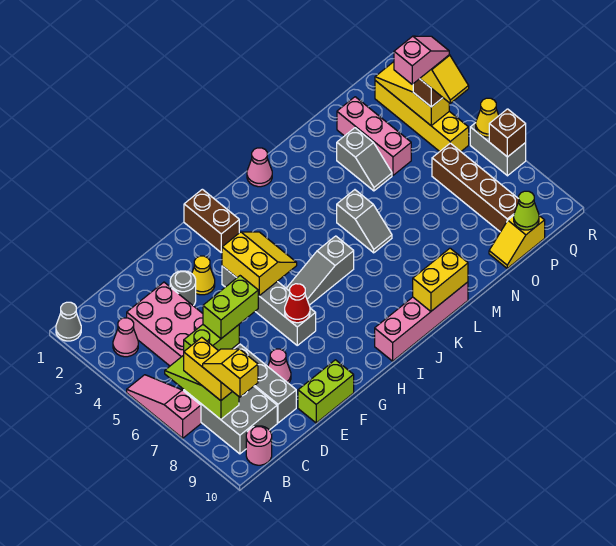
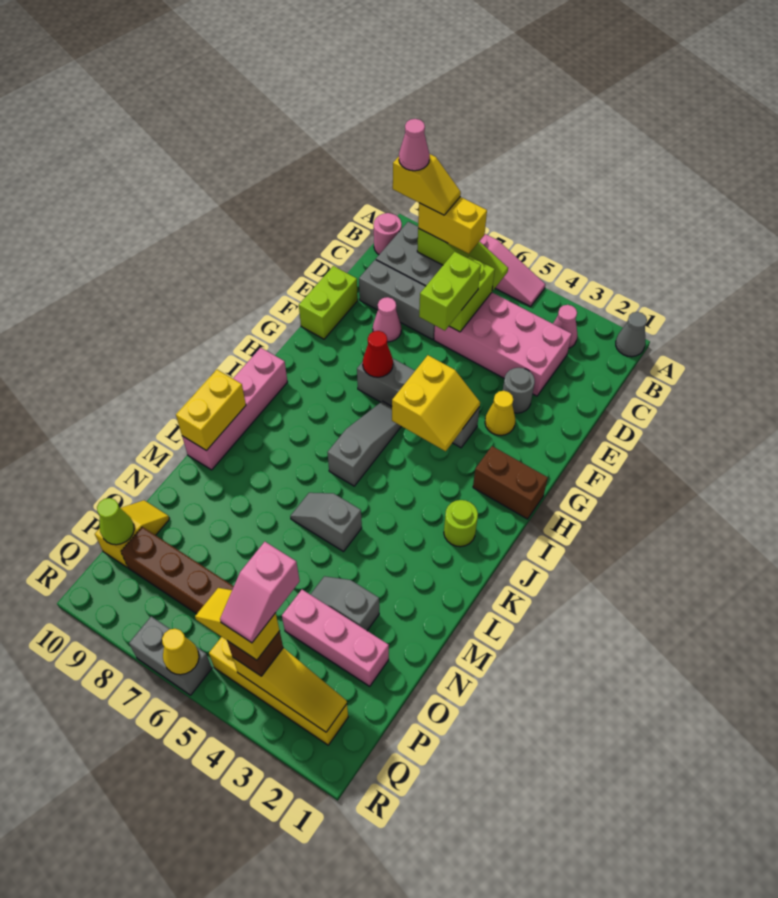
yellow slope G4:H5 level 2 top G -> yellow slope G4:H5 level 2 top 5
none -> lime round brick J2 level 1
pink cone K1 level 1 -> pink cone B9 level 5
brown brick R7 level 2 -> none

